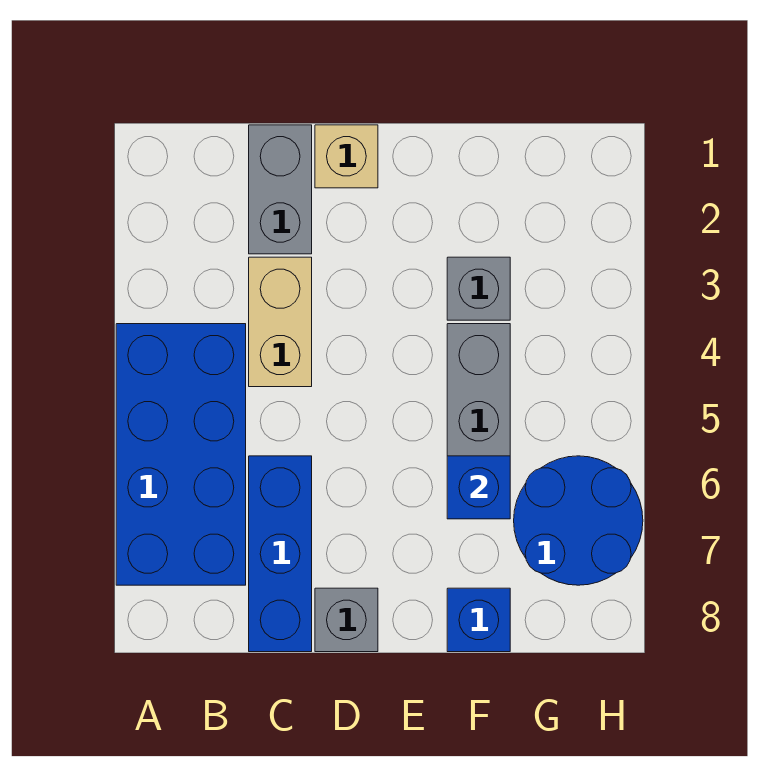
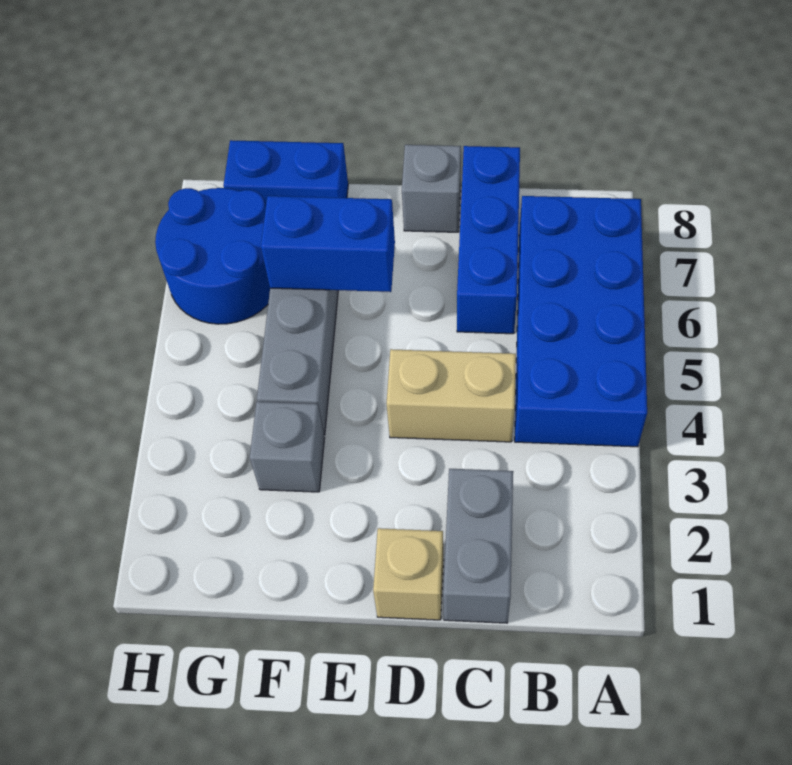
tan brick C3:C4 level 1 -> tan brick C4:D4 level 1
blue brick F6 level 2 -> blue brick E6:F6 level 2
blue brick F8 level 1 -> blue brick F8:G8 level 1

